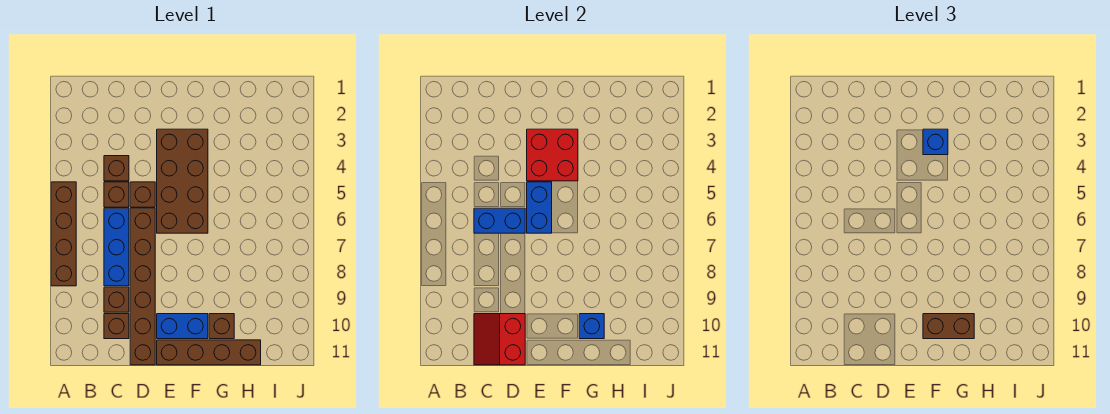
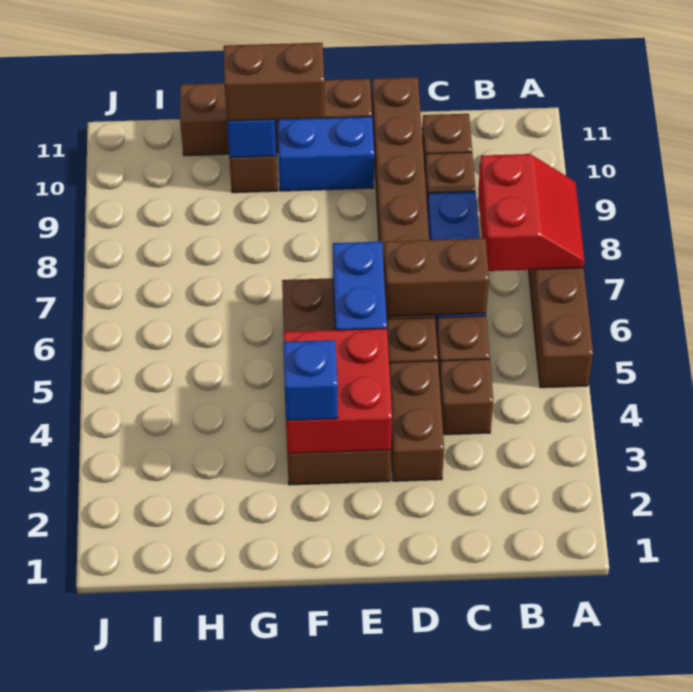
blue brick C6:D6 level 2 -> brown brick C6:D6 level 2
red slope C10:D11 level 2 top D -> red slope A7:B8 level 2 top B
none -> brown brick D3:D4 level 1

